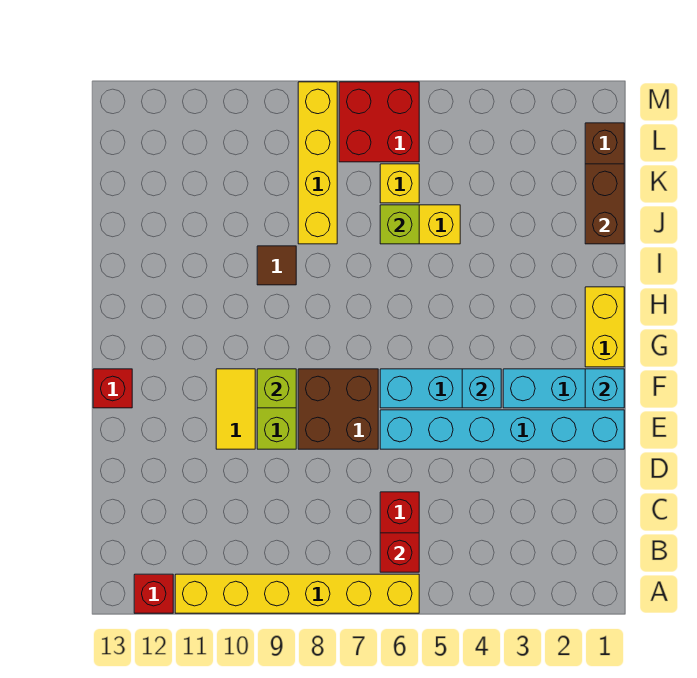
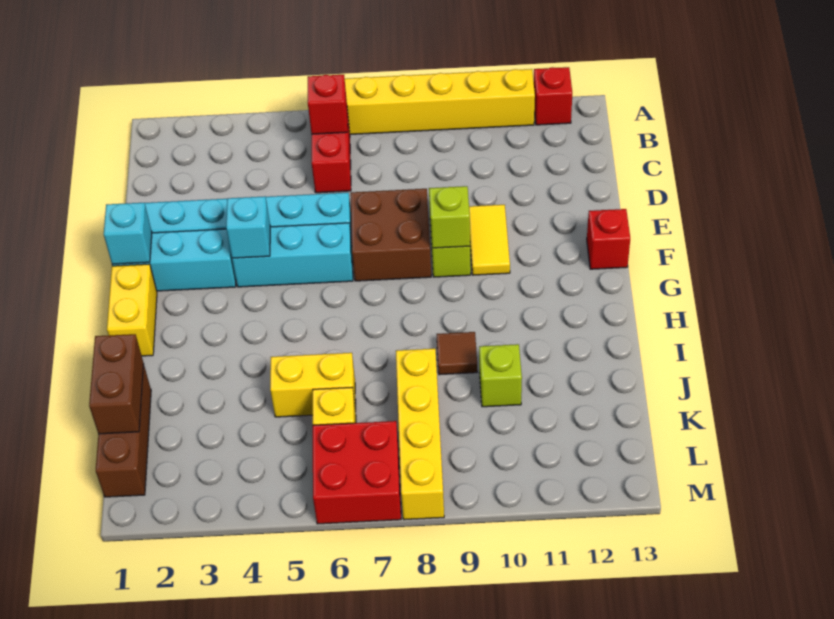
lime brick J6 level 2 -> lime brick J10 level 1

